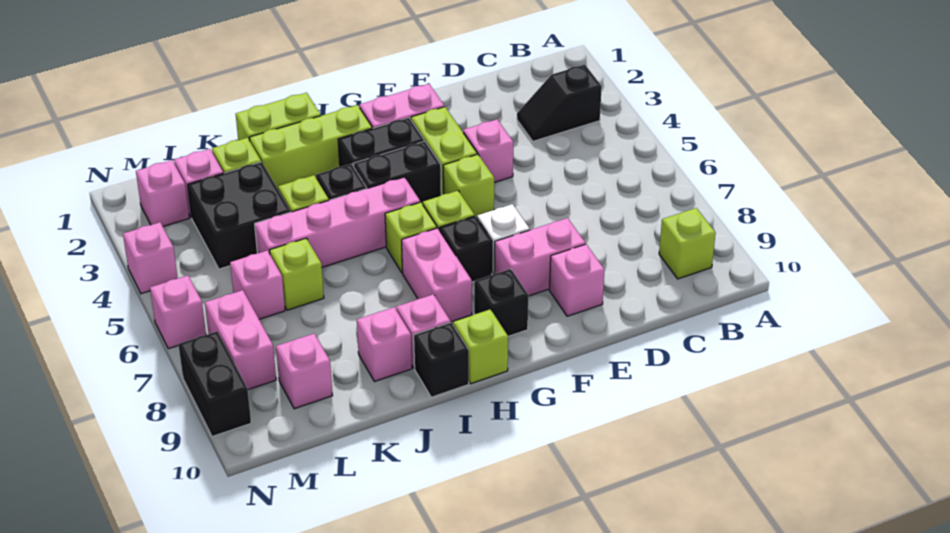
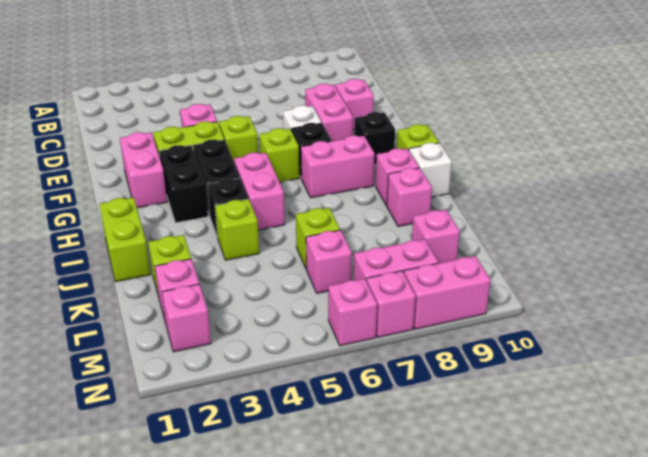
black slope B3:C3 level 1 top B -> none
lime brick B9 level 1 -> none
lime brick H2:J2 level 1 -> none
pink brick H5:K5 level 1 -> pink brick H5:I5 level 1
lime brick H6 level 1 -> none
black brick I10 level 1 -> white brick I10 level 1
black brick K3:L4 level 1 -> none
pink brick N4 level 1 -> pink brick N7 level 1
black brick N8:N9 level 1 -> pink brick N8:N9 level 1

